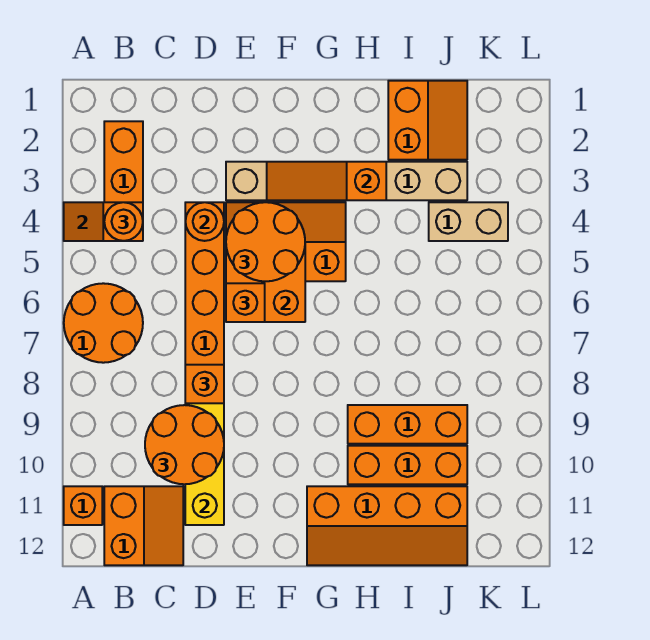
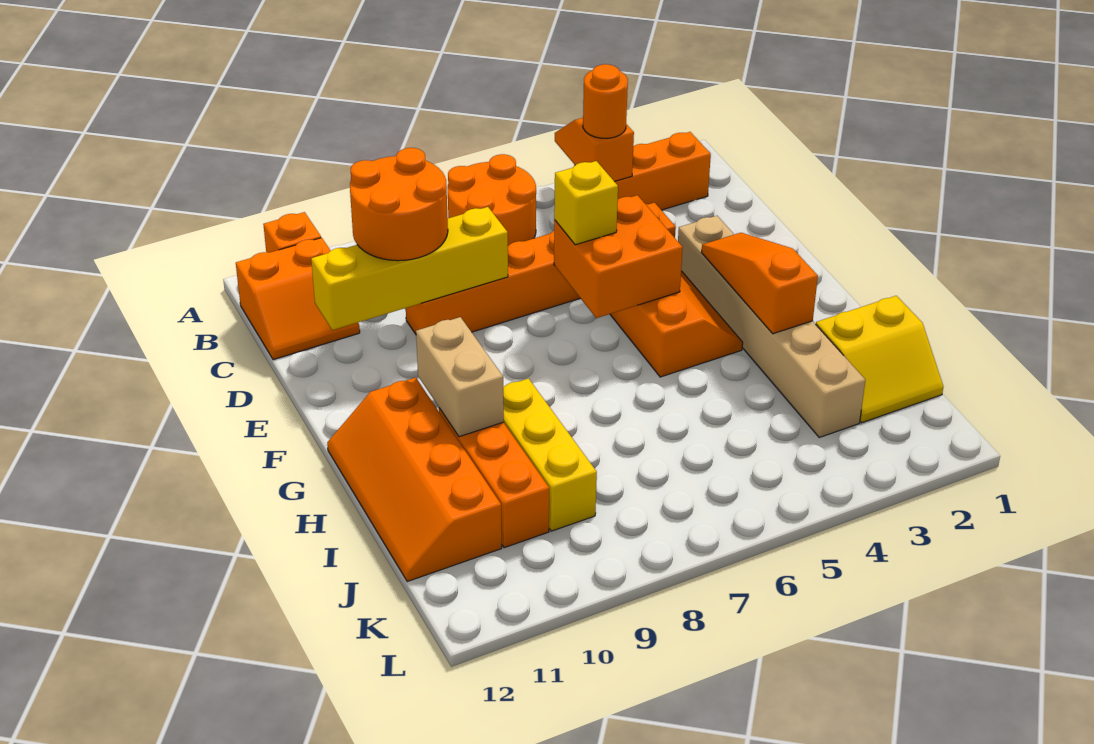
orange round brick D4 level 2 -> none
orange brick D8 level 3 -> none
orange round brick E4:F5 level 3 -> none
orange brick E6 level 3 -> yellow brick E6 level 3
orange brick H9:J9 level 1 -> yellow brick H9:J9 level 1
orange slope I1:J2 level 1 top I -> yellow slope I1:J2 level 1 top I
tan brick J4:K4 level 1 -> tan brick G10:H10 level 2

